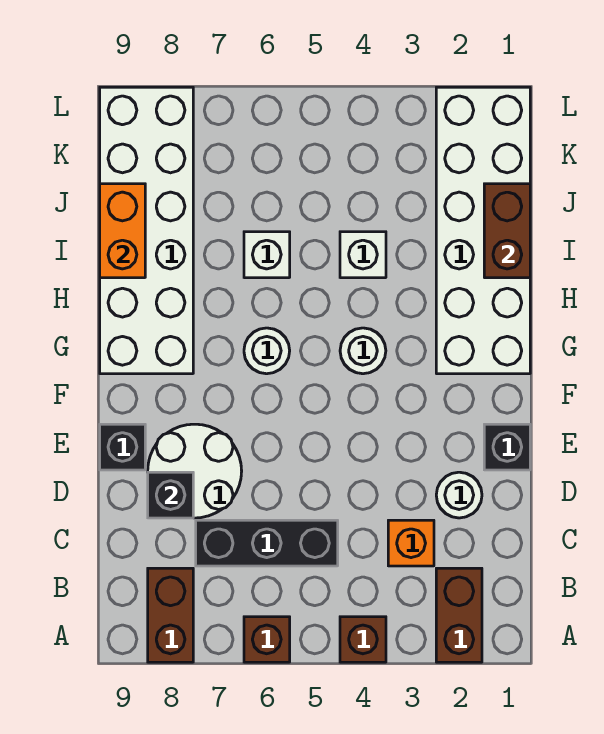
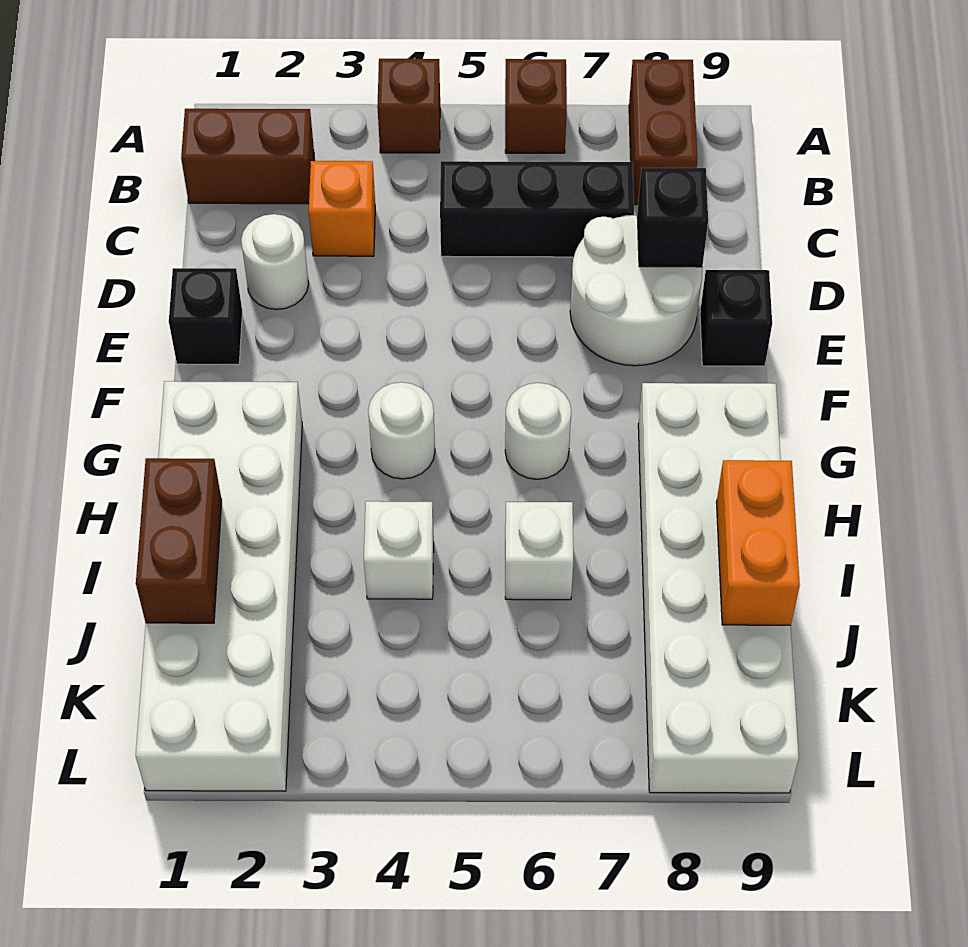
brown brick A2:B2 level 1 -> brown brick B1:B2 level 1

